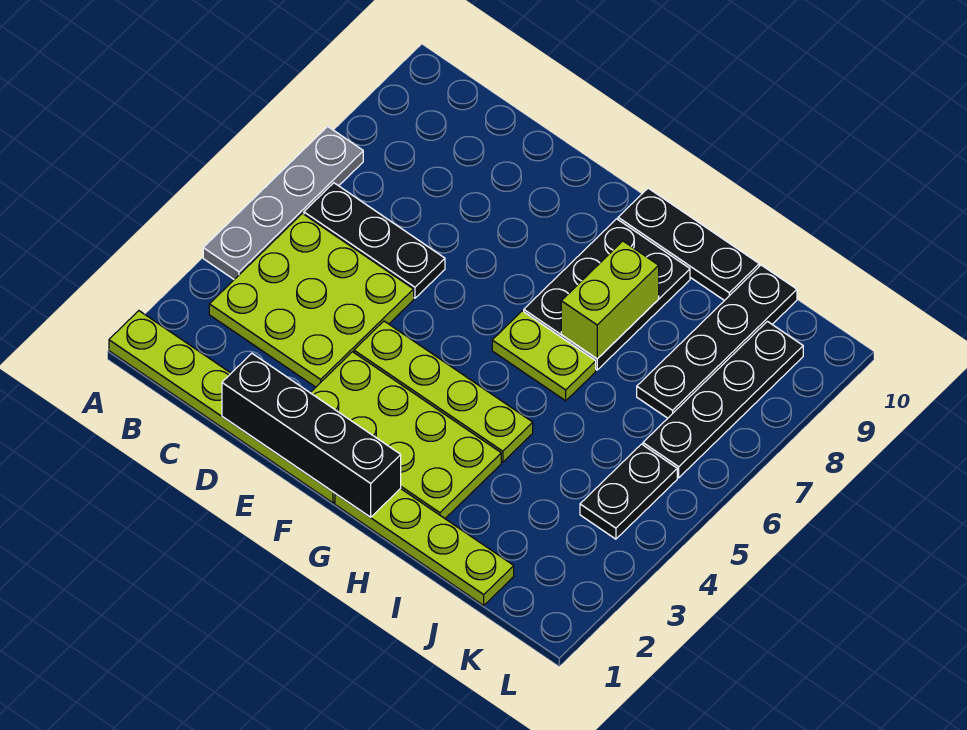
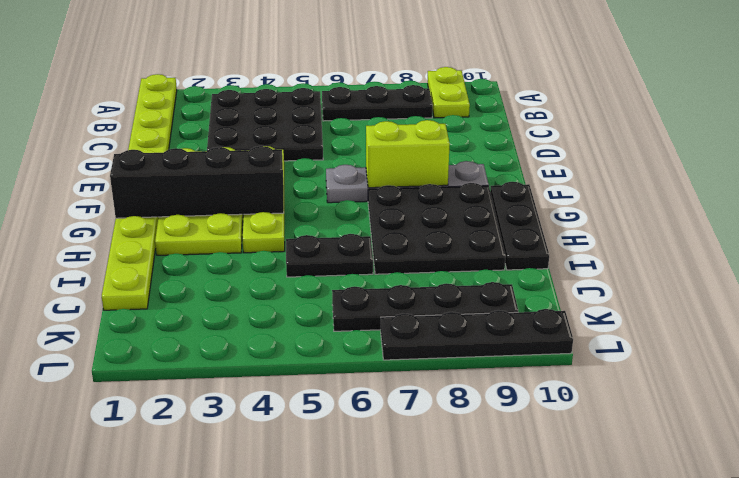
grey plate A4:A7 level 1 -> grey plate F6:F9 level 1
lime plate B3:D5 level 1 -> black plate B3:D5 level 1
black plate B6:D6 level 1 -> black plate B6:B8 level 1
black brick D1:G1 level 2 -> black brick G1:G4 level 2
lime plate G6:H6 level 1 -> lime plate A9:B9 level 1
black plate G7:H9 level 1 -> black plate G7:I9 level 1
lime brick H7:H8 level 2 -> lime brick F7:F8 level 2
black plate J7:J10 level 1 -> black plate L7:L10 level 1
black plate K4:K5 level 1 -> black plate I5:I6 level 1

